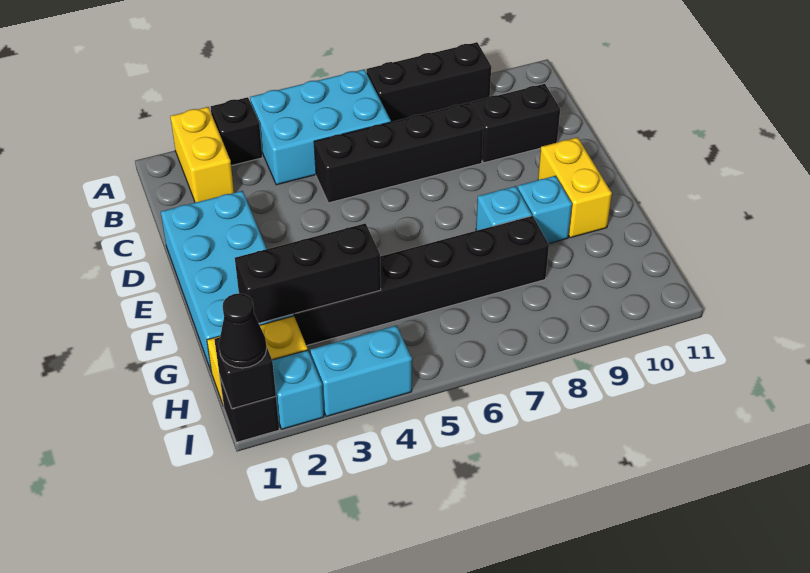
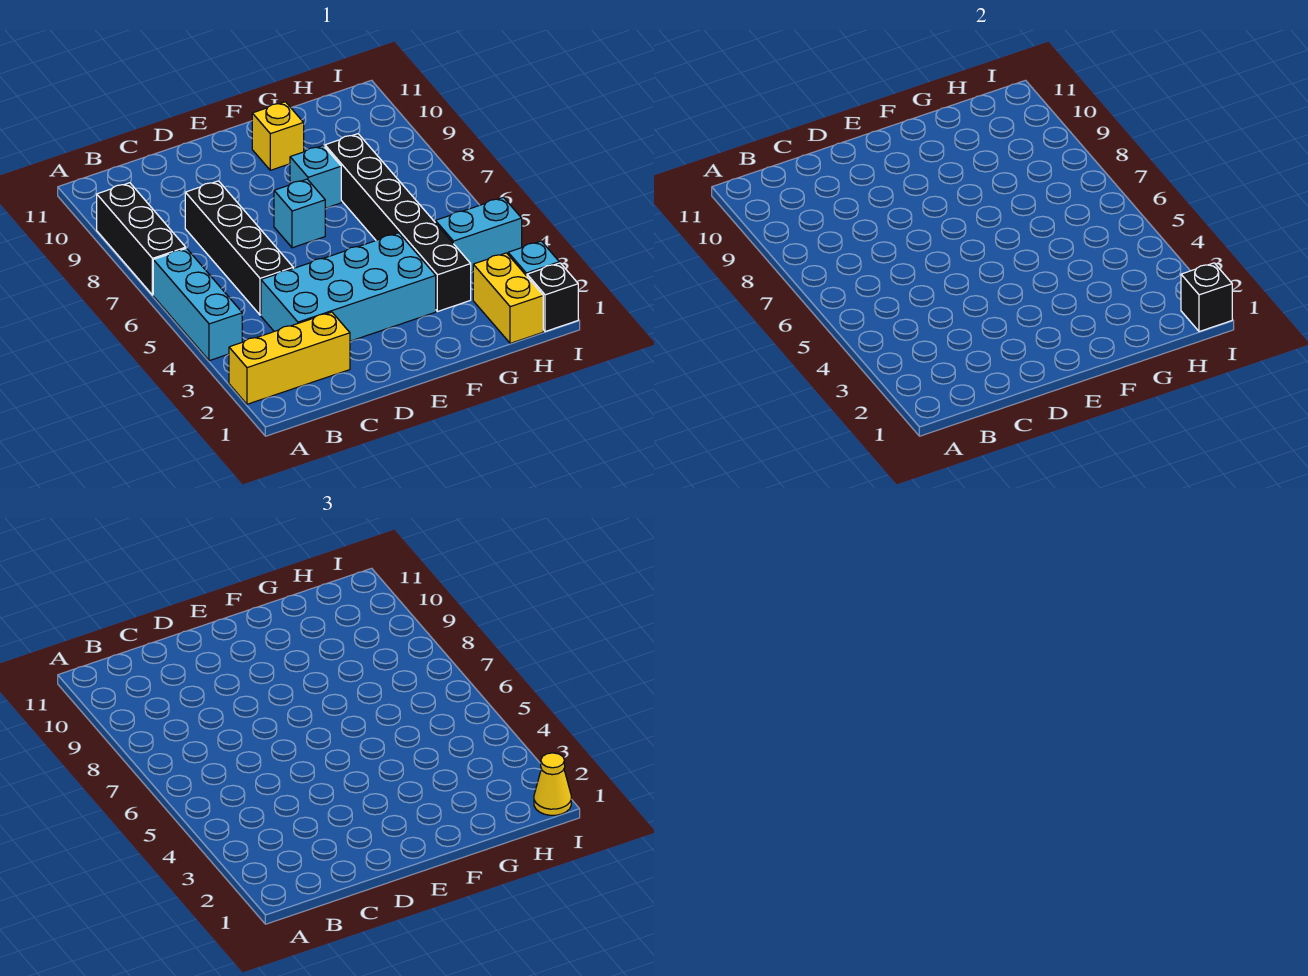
yellow brick A2:B2 level 1 -> yellow brick A2:C2 level 1
black brick A3 level 1 -> none
cyan brick A4:B6 level 1 -> cyan brick A4:A6 level 1
black brick C9:C10 level 1 -> none
cyan brick D1:G2 level 1 -> cyan brick C3:F4 level 1
yellow brick E10:F10 level 1 -> yellow brick F10 level 1
cyan brick F9 level 1 -> cyan brick E7 level 1
black brick G2:G4 level 2 -> none
black cone I1 level 3 -> yellow cone I1 level 3
cyan brick I3:I4 level 1 -> cyan brick H4:I4 level 1

